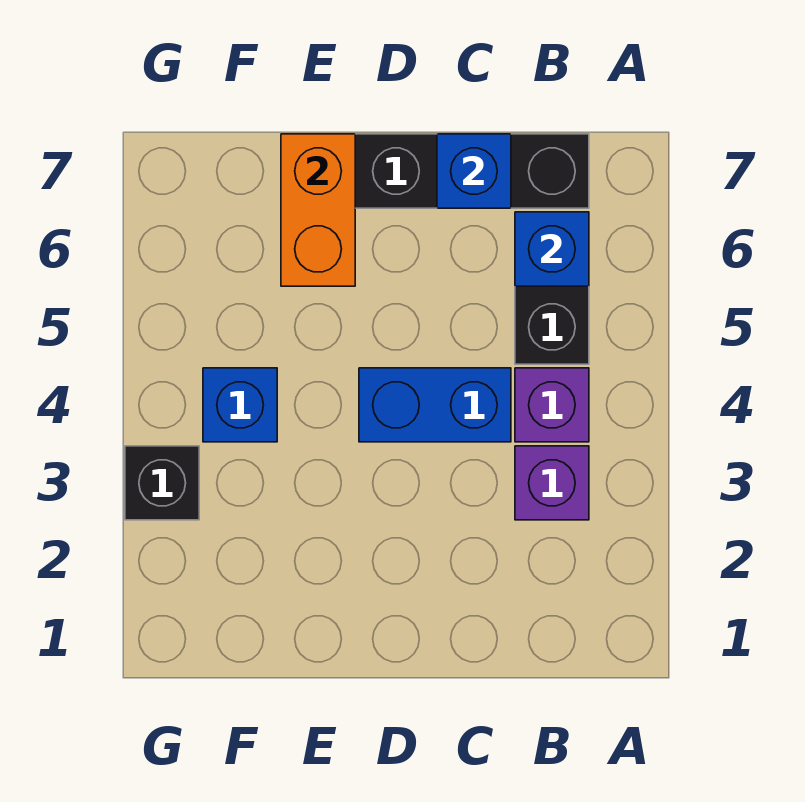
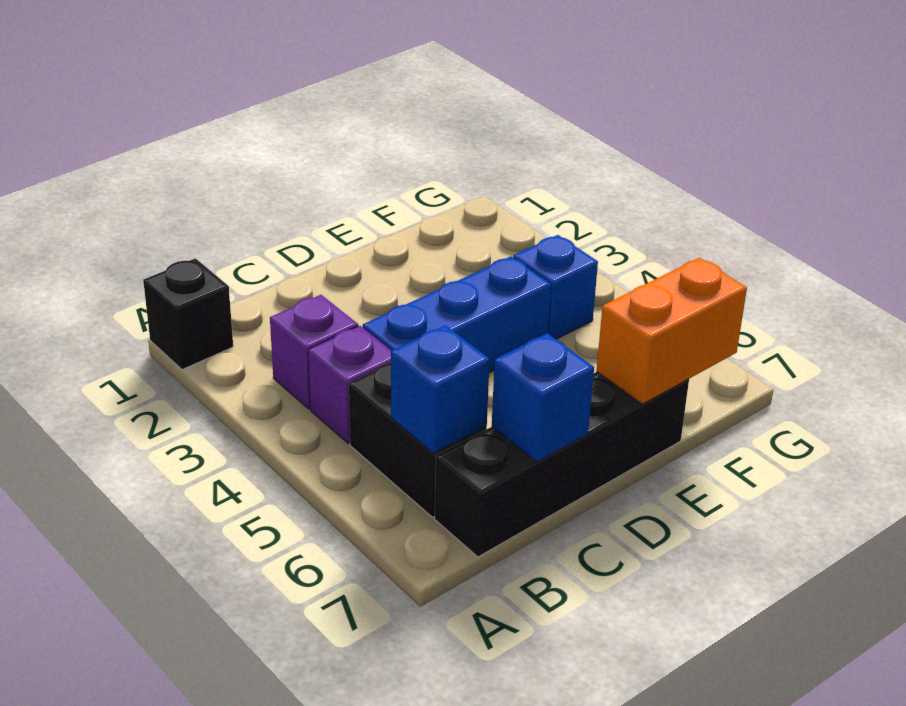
blue brick C4:D4 level 1 -> blue brick C4:E4 level 1
orange brick E6:E7 level 2 -> orange brick E7:F7 level 2
black brick G3 level 1 -> black brick A1 level 1

